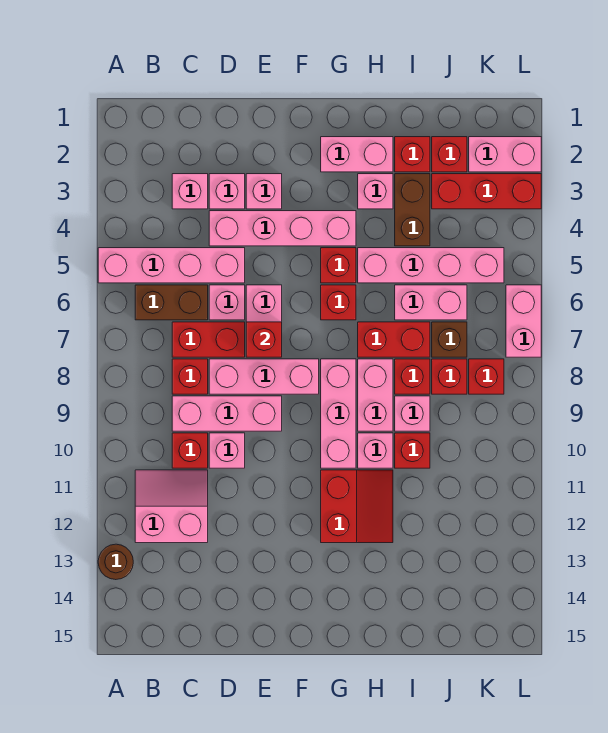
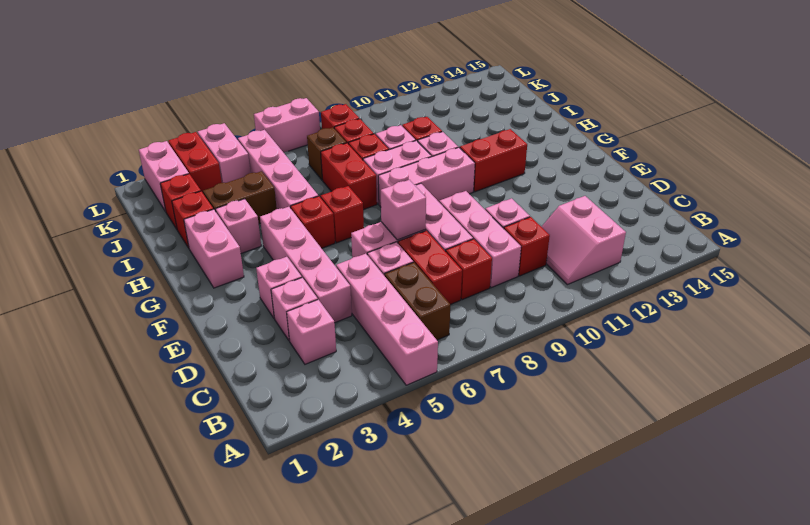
brown round brick A13 level 1 -> none
red brick E7 level 2 -> pink brick E7 level 2
pink brick I6:J6 level 1 -> pink brick K4:L4 level 1
red brick J3:L3 level 1 -> red brick K3:L3 level 1

